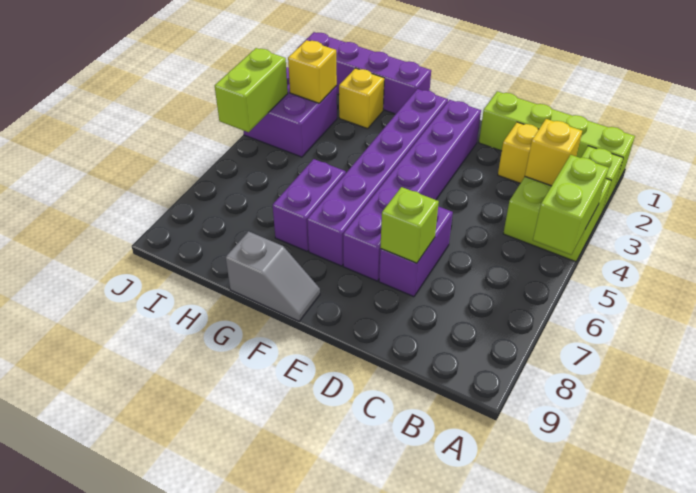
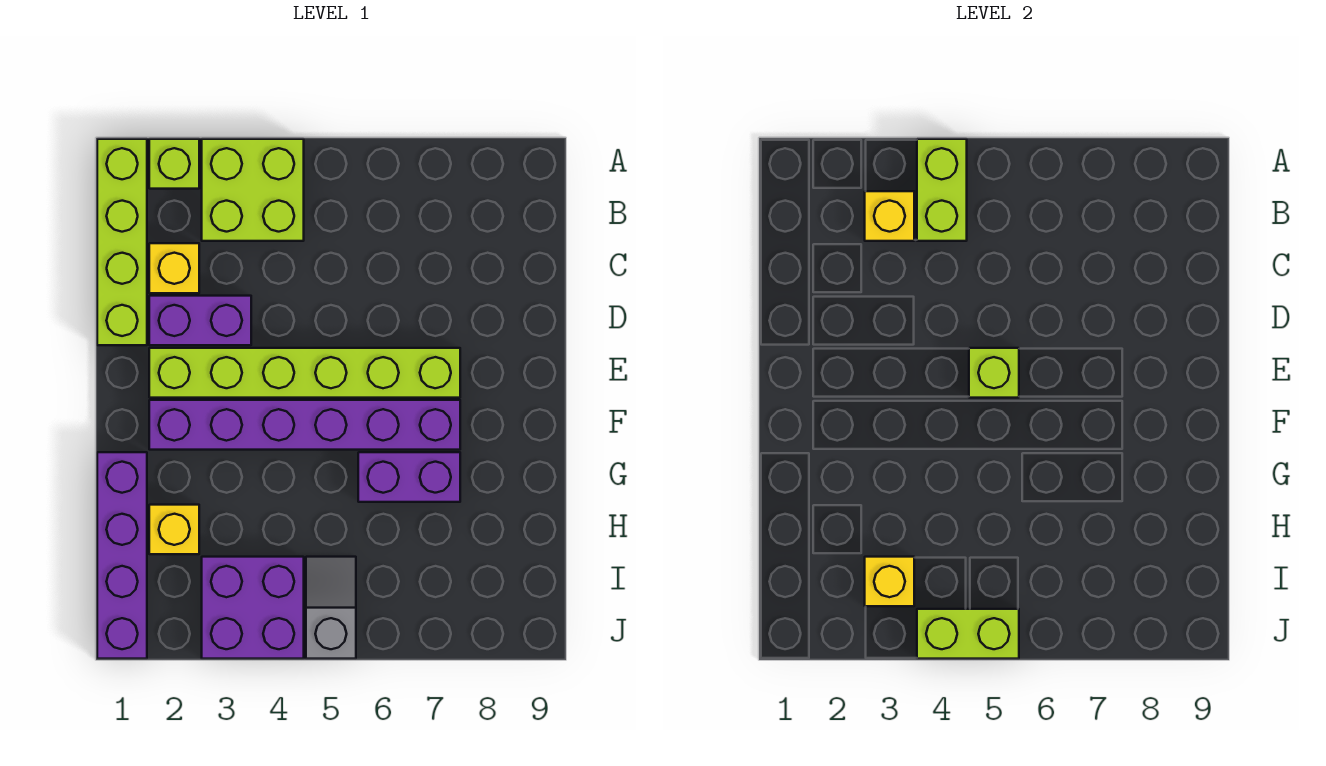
lime brick A4:A5 level 2 -> lime brick A4:B4 level 2
purple brick D6:D7 level 1 -> purple brick D2:D3 level 1
lime brick D7 level 2 -> lime brick E5 level 2
purple brick E2:E7 level 1 -> lime brick E2:E7 level 1
grey slope F9:G9 level 1 top G -> grey slope I5:J5 level 1 top J

